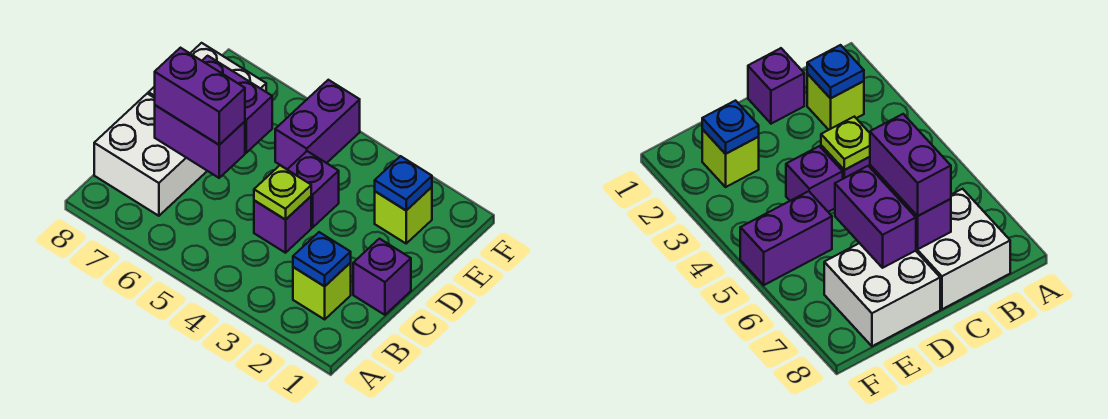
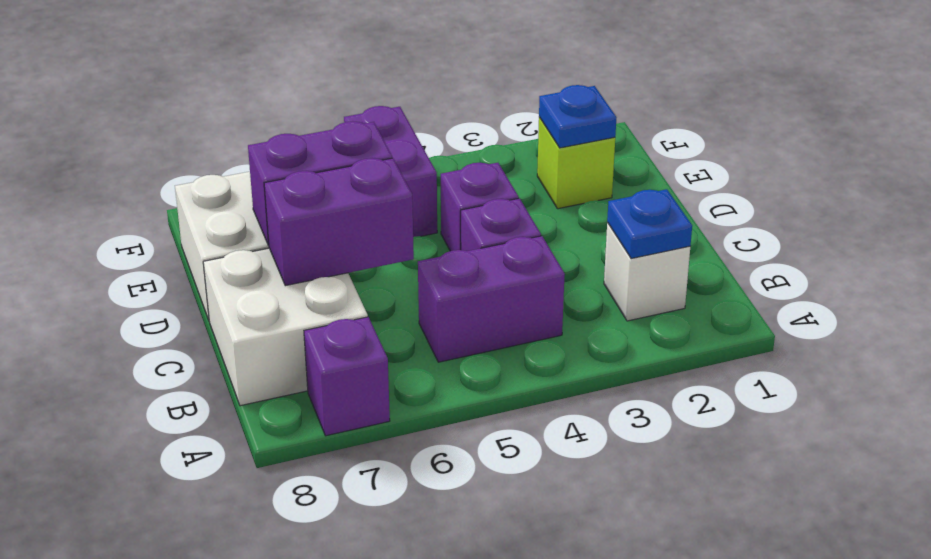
lime brick B2 level 1 -> white brick B2 level 1
purple brick C1 level 1 -> purple brick A7 level 1
lime plate C4 level 2 -> none
purple brick C6:C7 level 3 -> purple brick B4:B5 level 1

